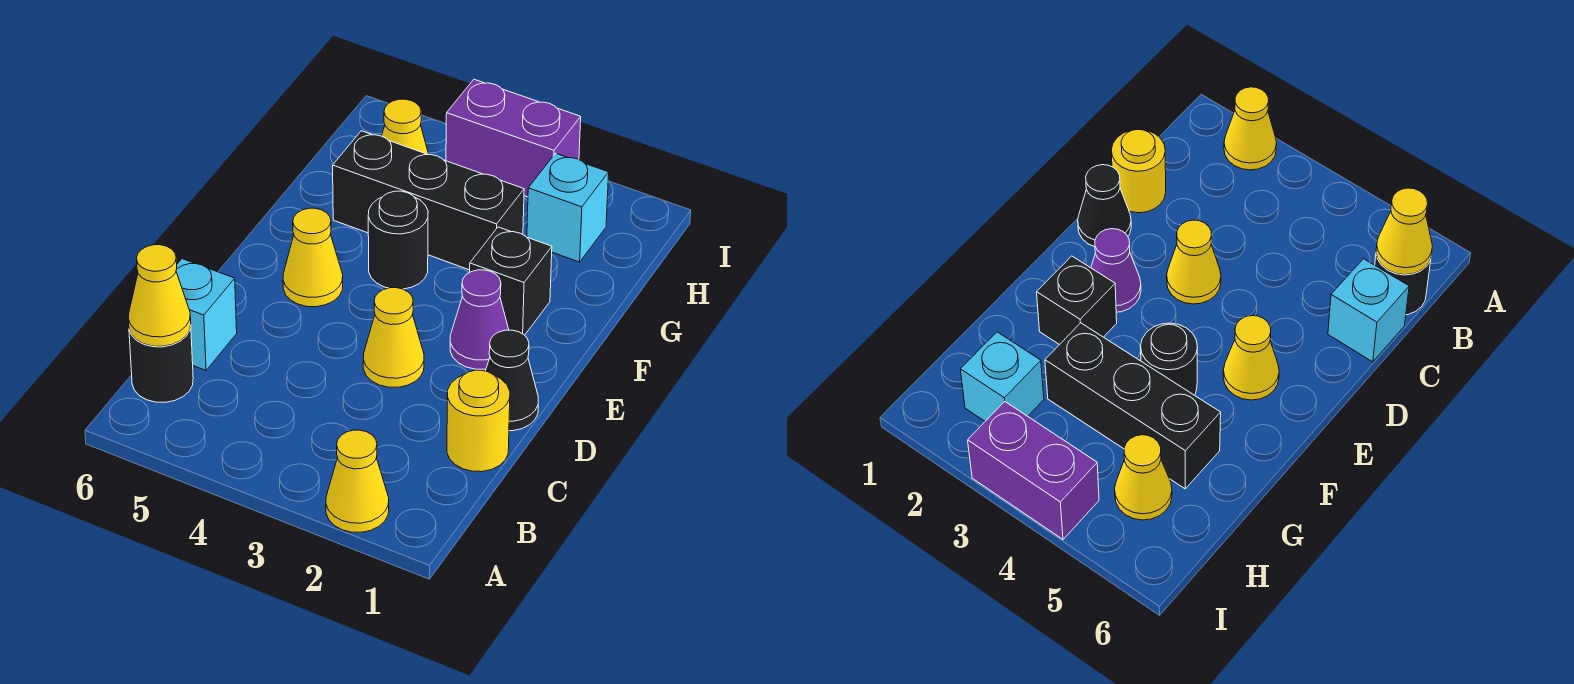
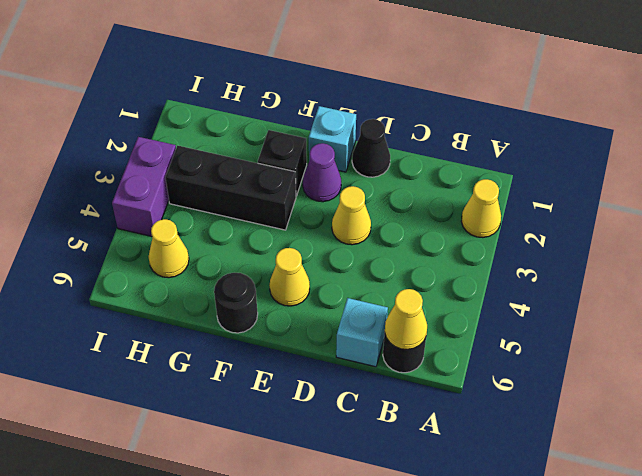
yellow round brick C1 level 1 -> none
black round brick F4 level 1 -> black round brick F6 level 1
black brick G3:G5 level 1 -> black brick F3:H3 level 1
cyan brick H2 level 1 -> cyan brick E1 level 1

